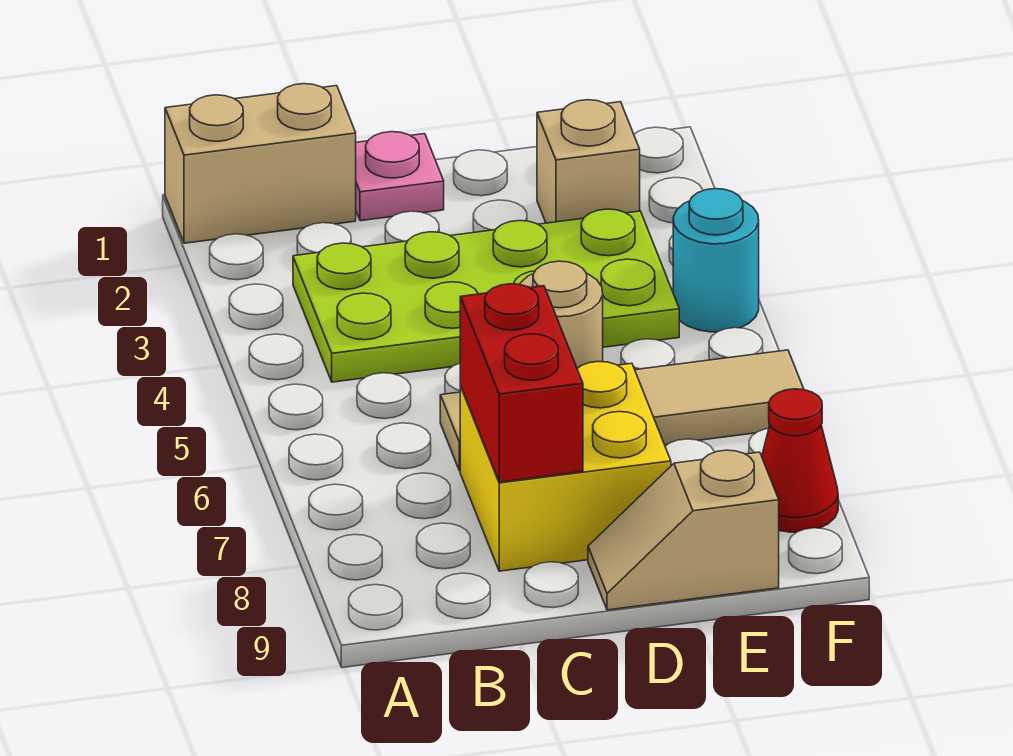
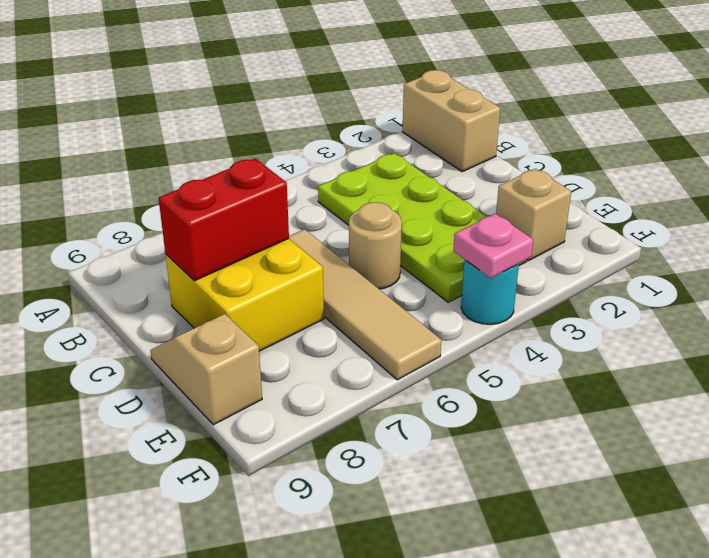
pink plate C1 level 1 -> pink plate F4 level 2
red cone F8 level 1 -> none

